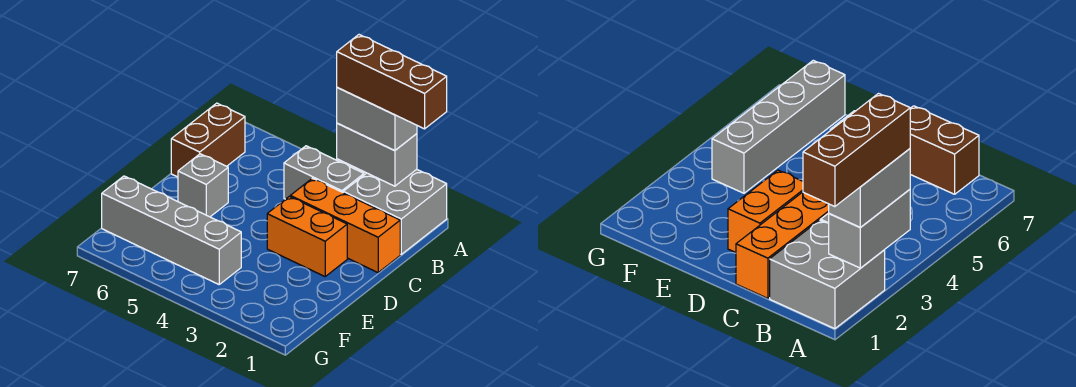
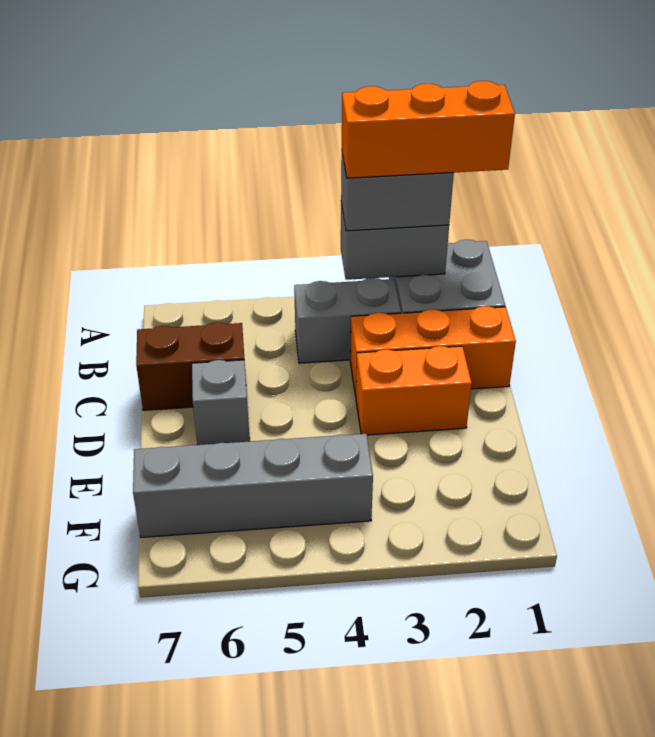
brown brick A1:A3 level 4 -> orange brick A1:A3 level 4
brown brick B7:C7 level 1 -> brown brick C6:C7 level 1

